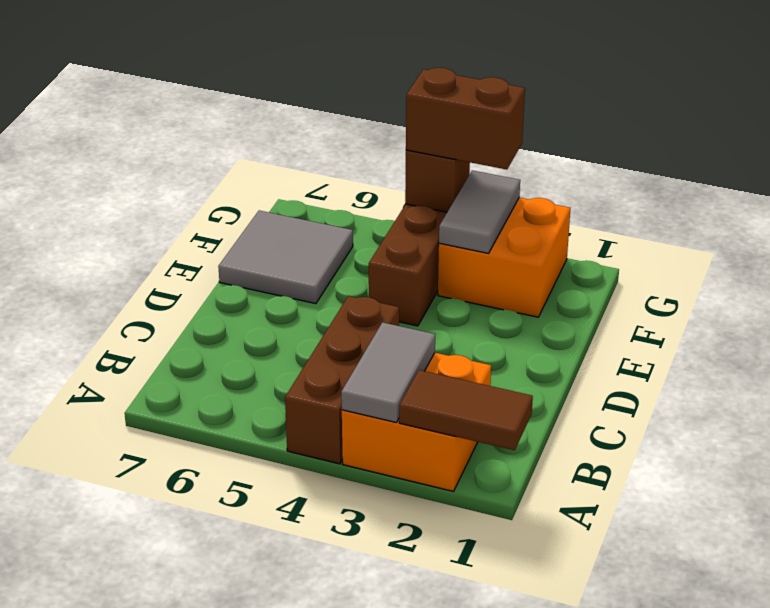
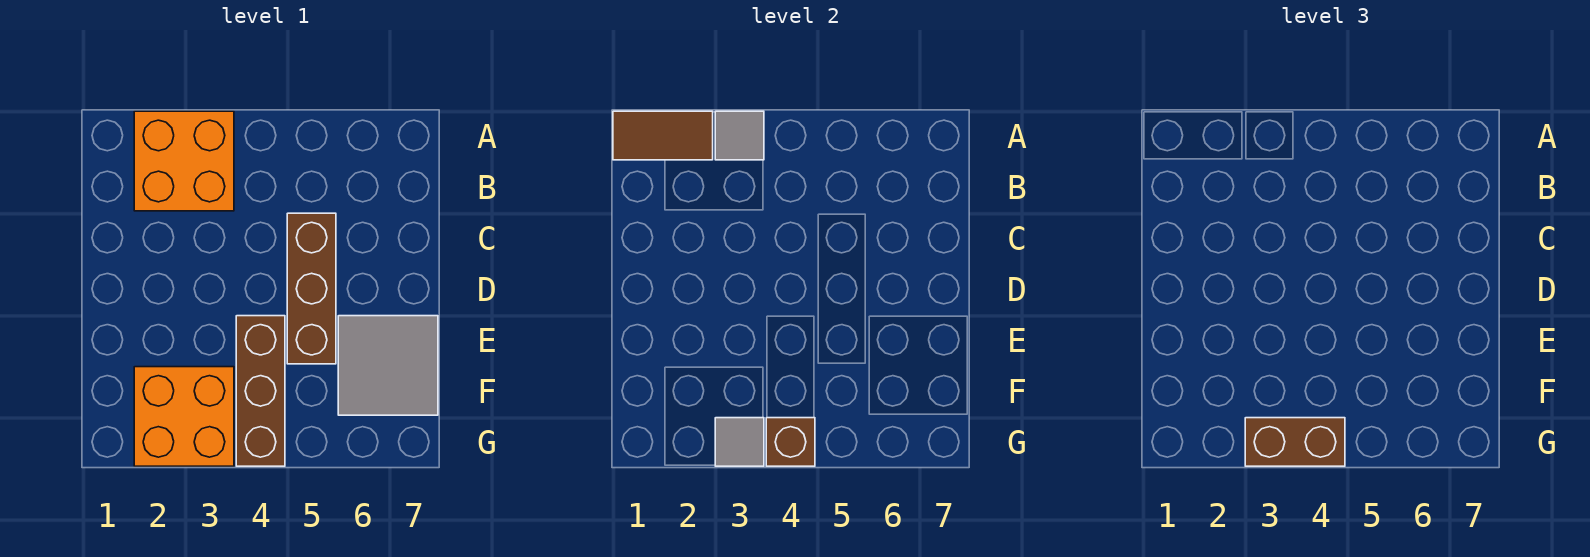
grey tile A3:B3 level 2 -> grey tile A3 level 2
brown brick A4:C4 level 1 -> brown brick C5:E5 level 1
grey tile F3:G3 level 2 -> grey tile G3 level 2

